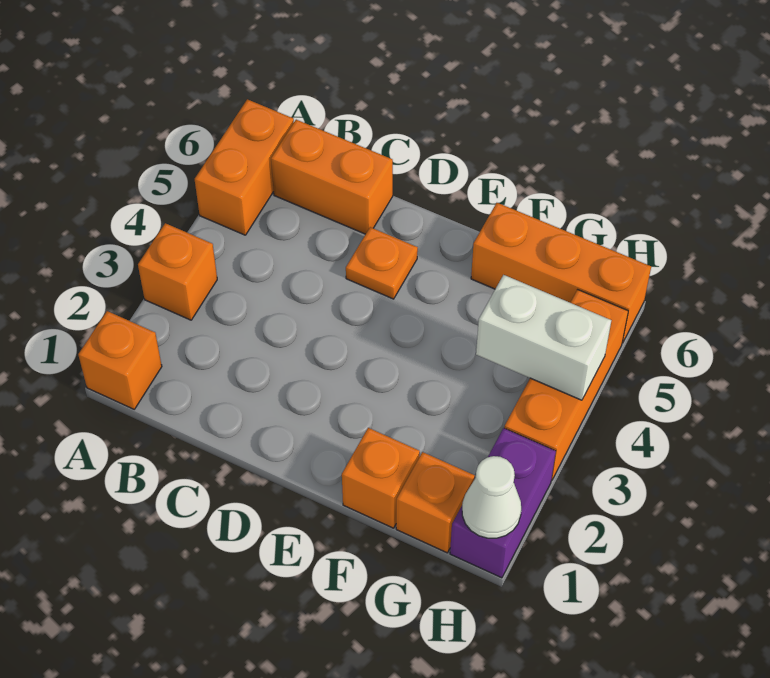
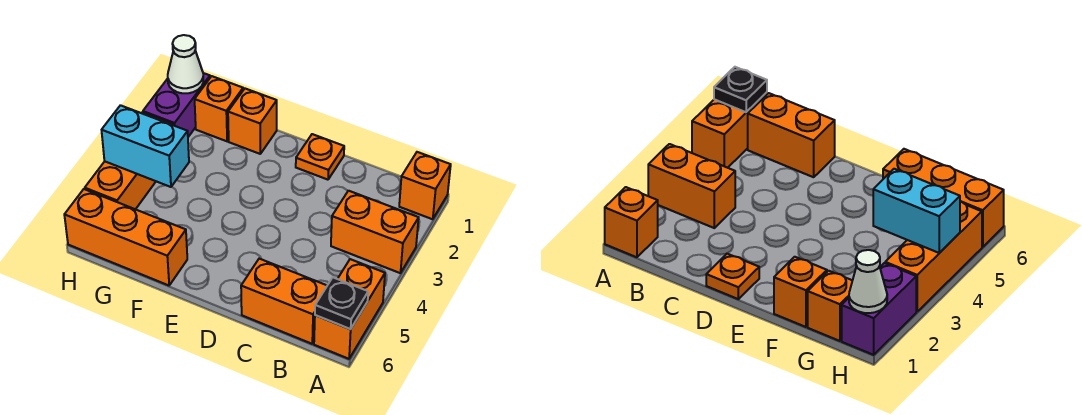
orange brick A3 level 1 -> orange brick A3:B3 level 1
none -> black plate A6 level 2
orange plate D5 level 1 -> orange plate D1 level 1
white brick G4:H4 level 2 -> cyan brick G4:H4 level 2

